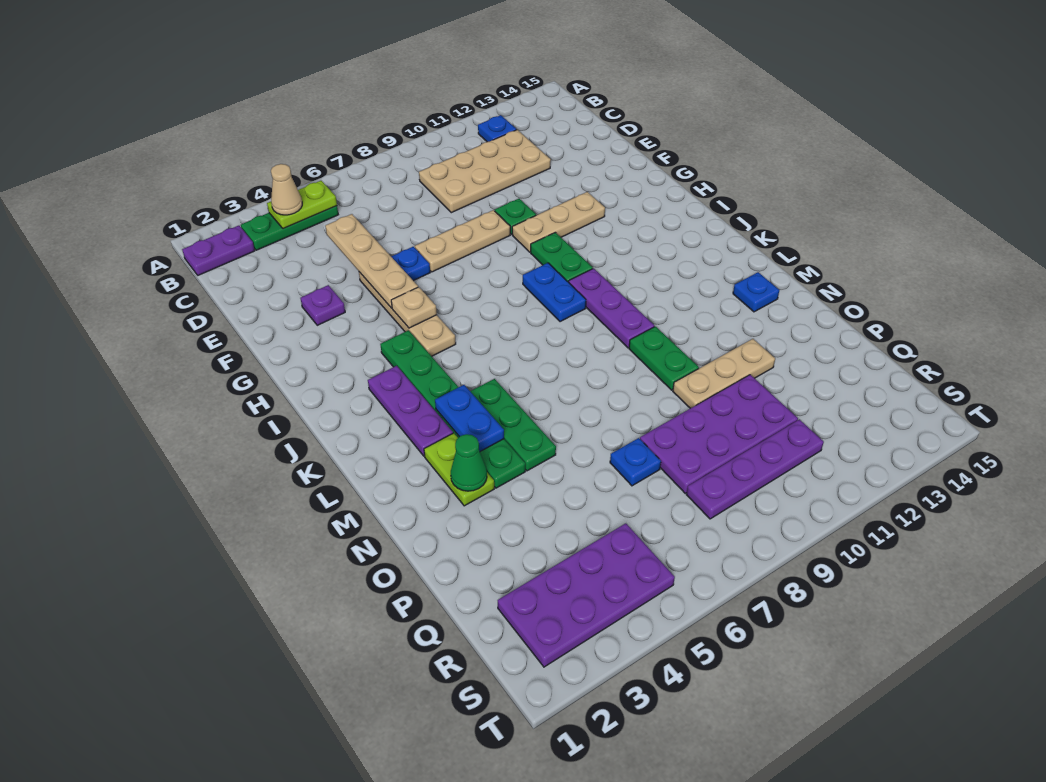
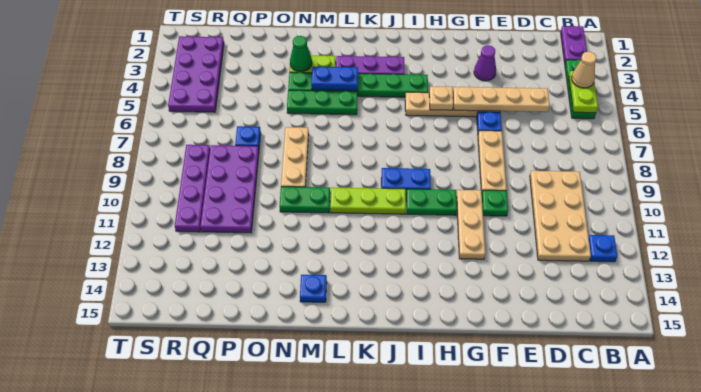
purple plate F3 level 1 -> purple cone F3 level 1
purple plate J10:L10 level 1 -> lime plate J10:L10 level 1
tan plate O10:O12 level 1 -> tan plate N7:N9 level 1

